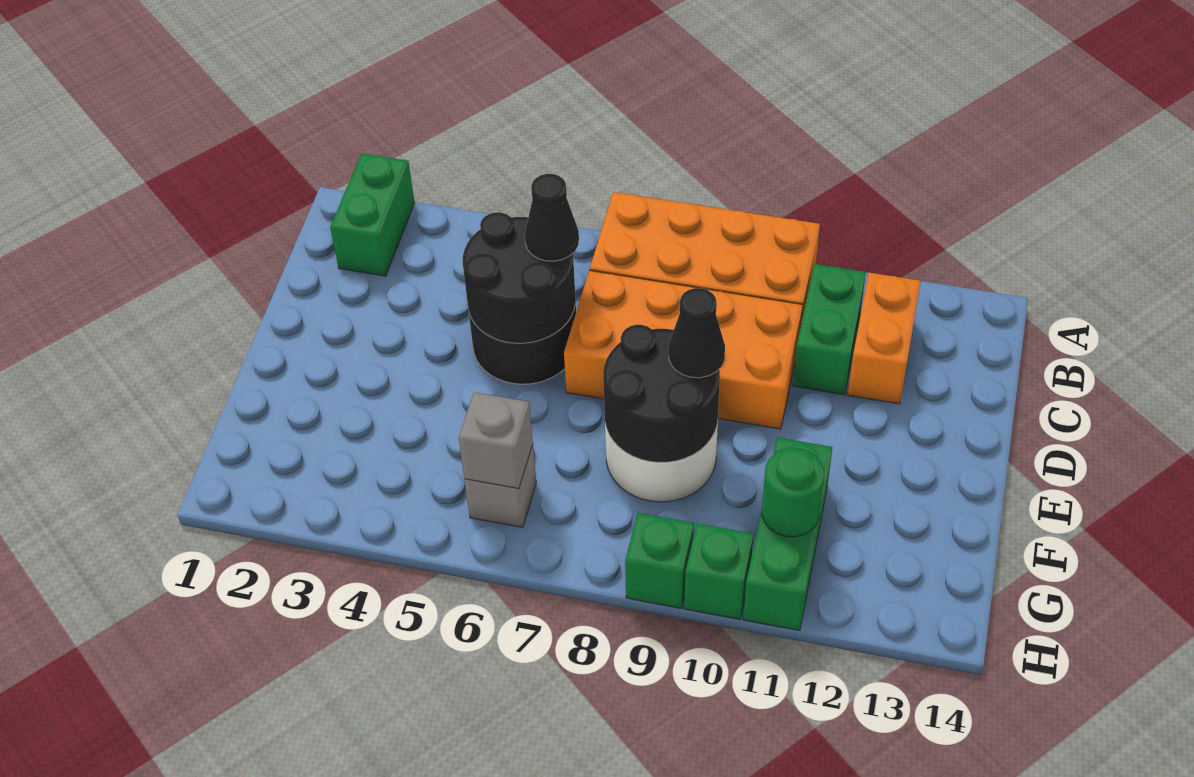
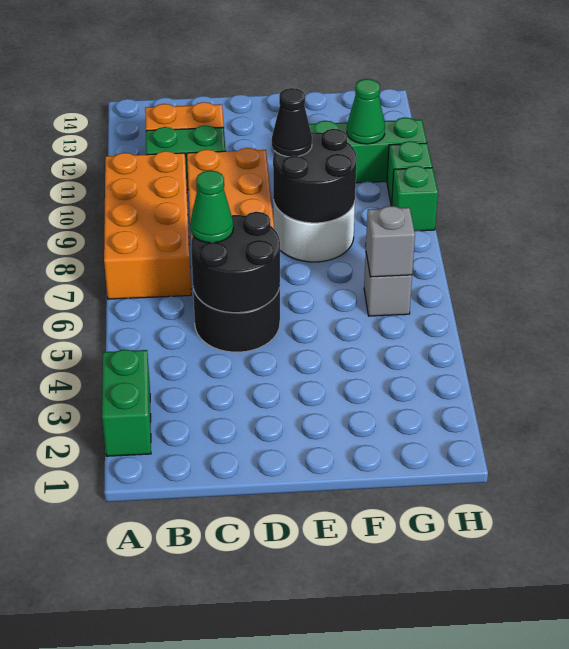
green brick A2:B2 level 1 -> green brick A2:A3 level 1
black cone C6 level 3 -> green cone C6 level 3
green round brick G11 level 2 -> green cone G11 level 2

